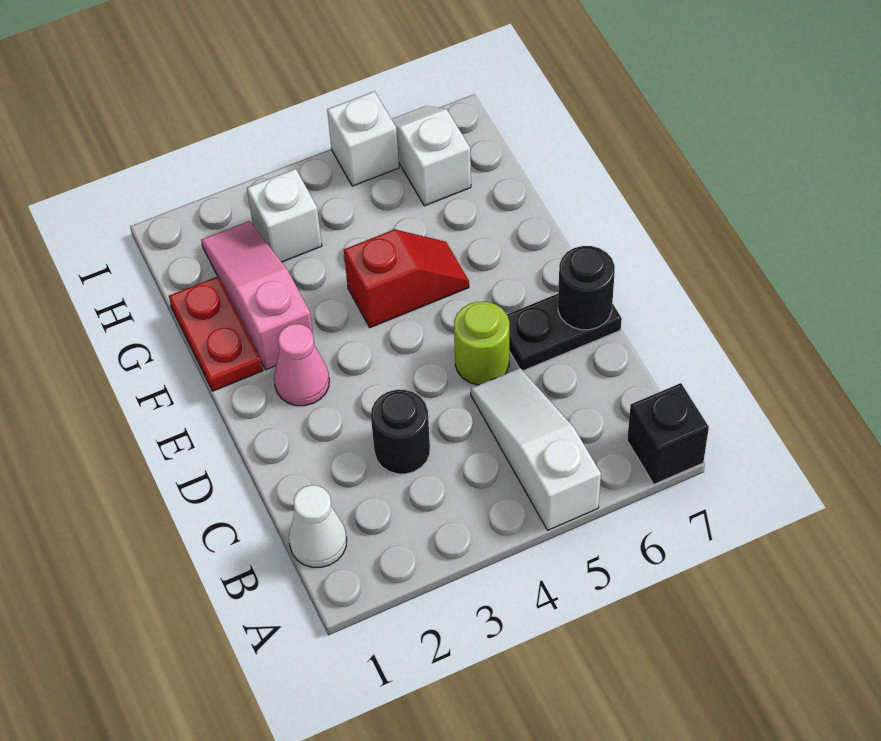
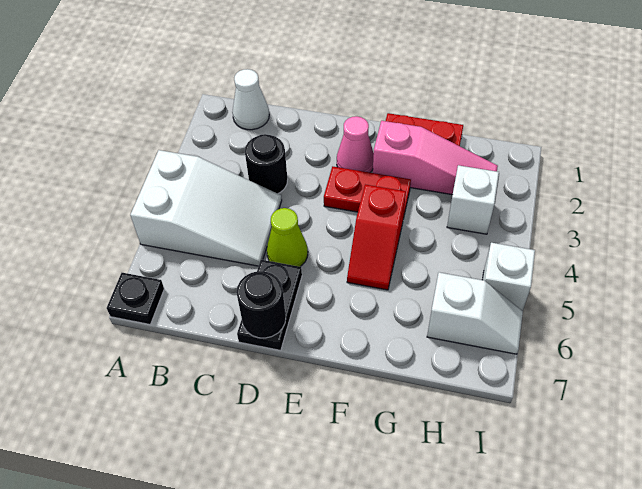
white slope A5:C5 level 1 top A -> white slope A4:C5 level 1 top A
black brick A7 level 1 -> black plate A7 level 1
lime round brick D5 level 1 -> lime cone D5 level 1
none -> red plate E3:F3 level 1

